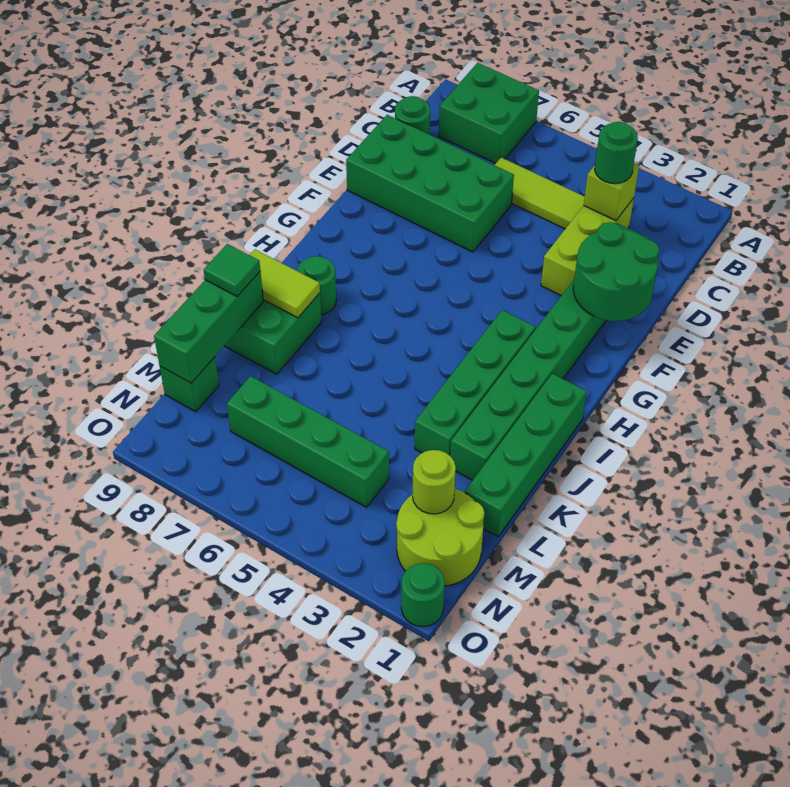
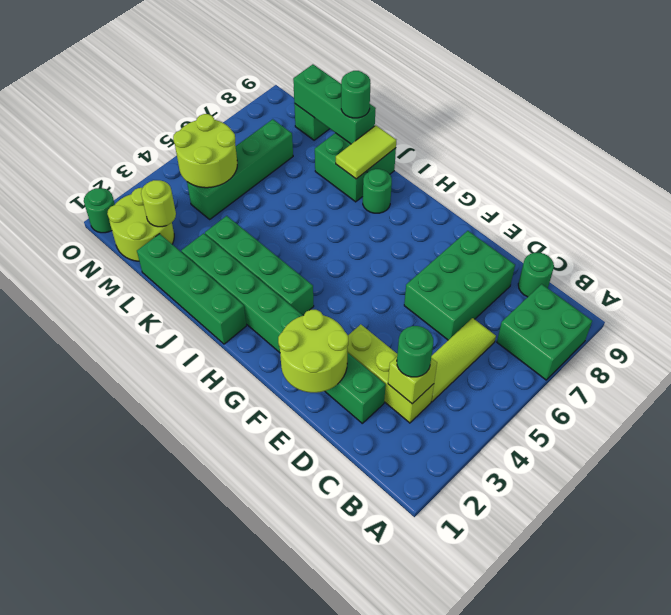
green brick D6:E9 level 1 -> green brick D6:E8 level 1
green round brick E1:F2 level 2 -> lime round brick E1:F2 level 2
green tile K9 level 3 -> green round brick K9 level 3
none -> lime round brick M4:N5 level 2

